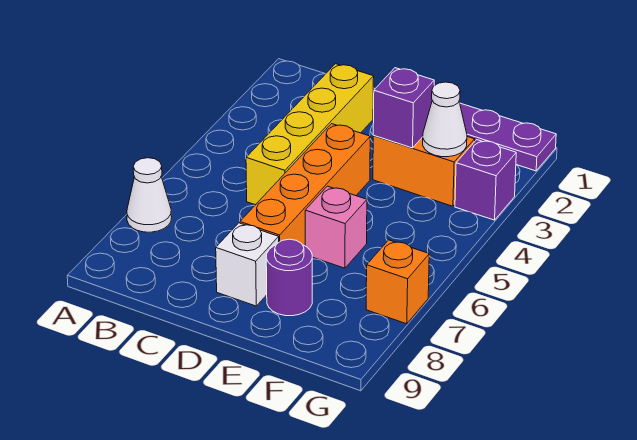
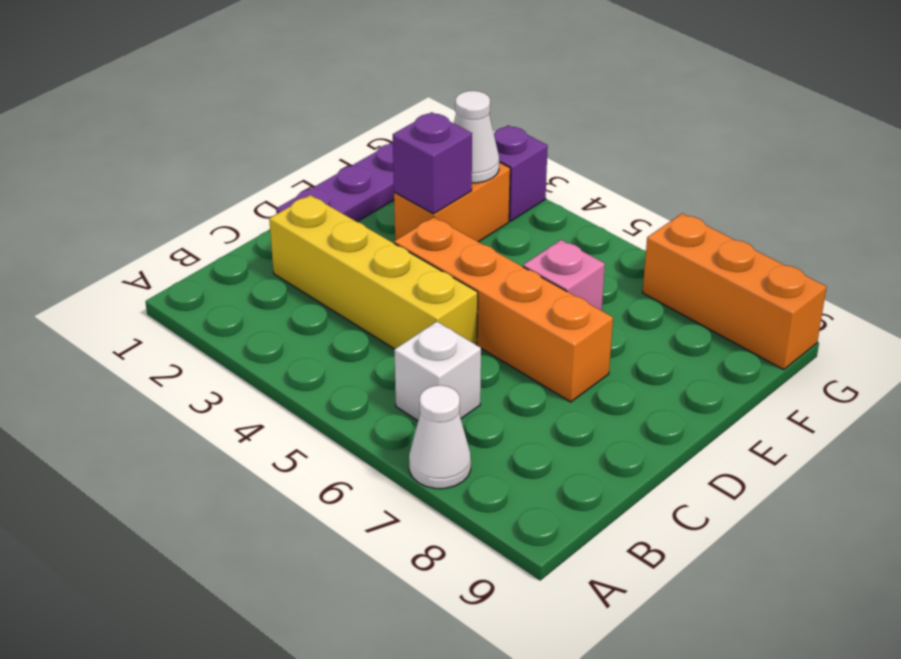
white brick D8 level 1 -> white brick B6 level 1
purple round brick E8 level 1 -> none
orange brick G7 level 1 -> orange brick G7:G9 level 1

